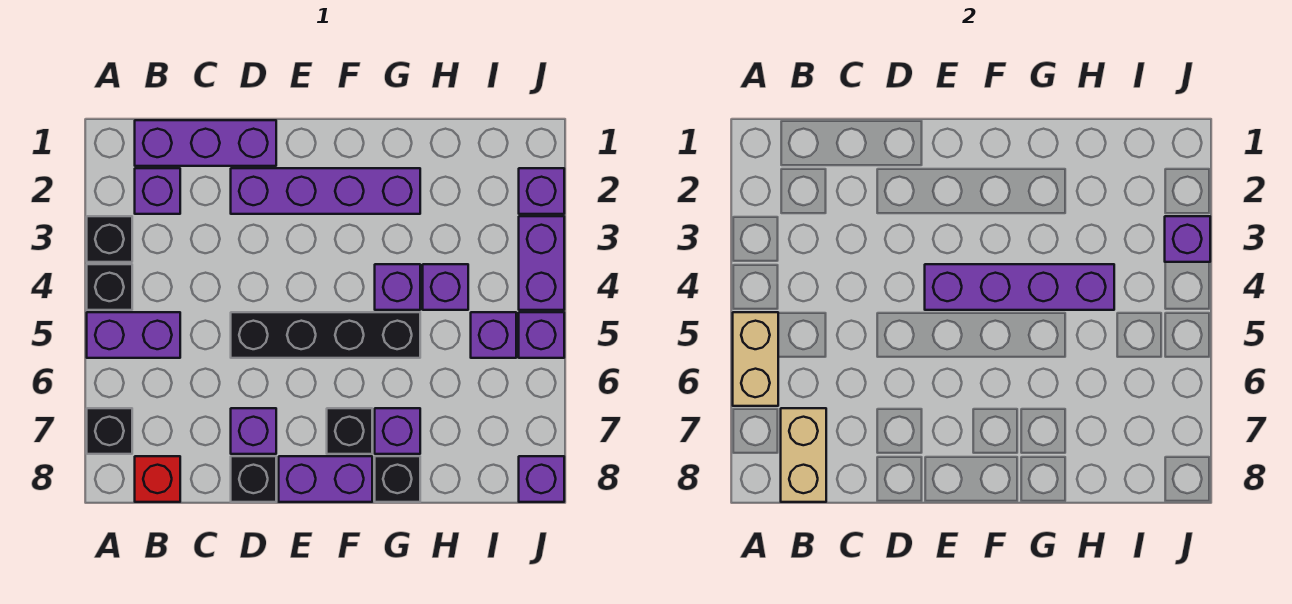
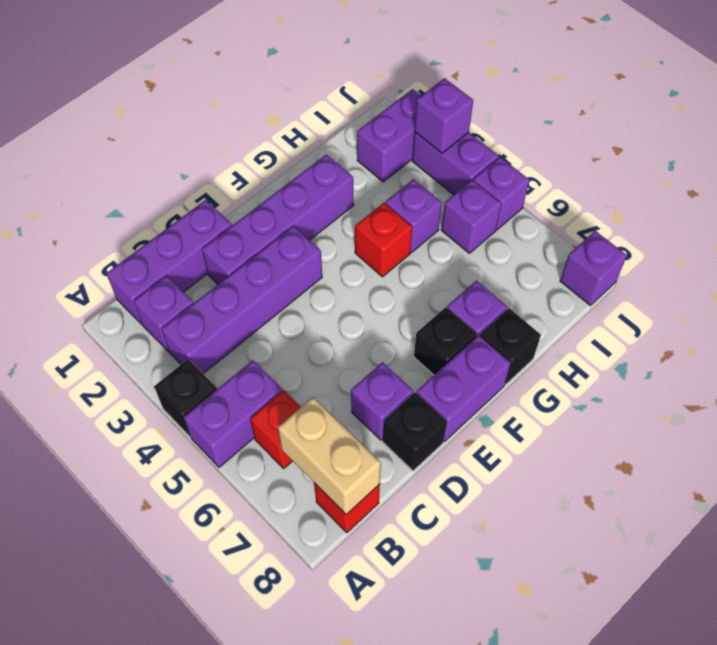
black brick A3 level 1 -> none
tan brick A5:A6 level 2 -> none
black brick A7 level 1 -> none
none -> red brick B6 level 1
black brick D5:G5 level 1 -> none
purple brick E4:H4 level 2 -> purple brick B3:E3 level 1
purple brick G4 level 1 -> red brick G4 level 1
purple brick J2 level 1 -> purple brick I2:J2 level 1

